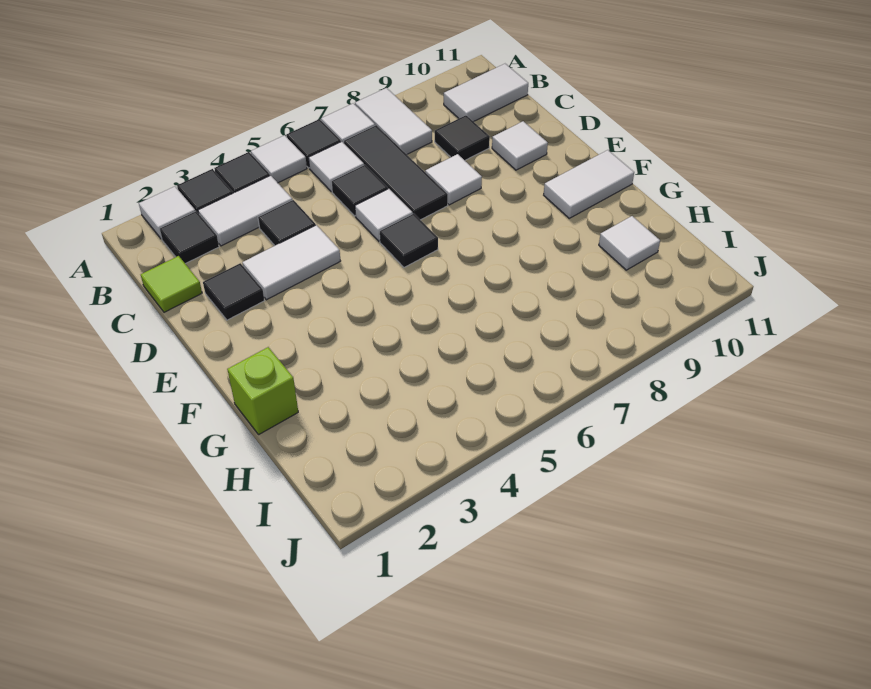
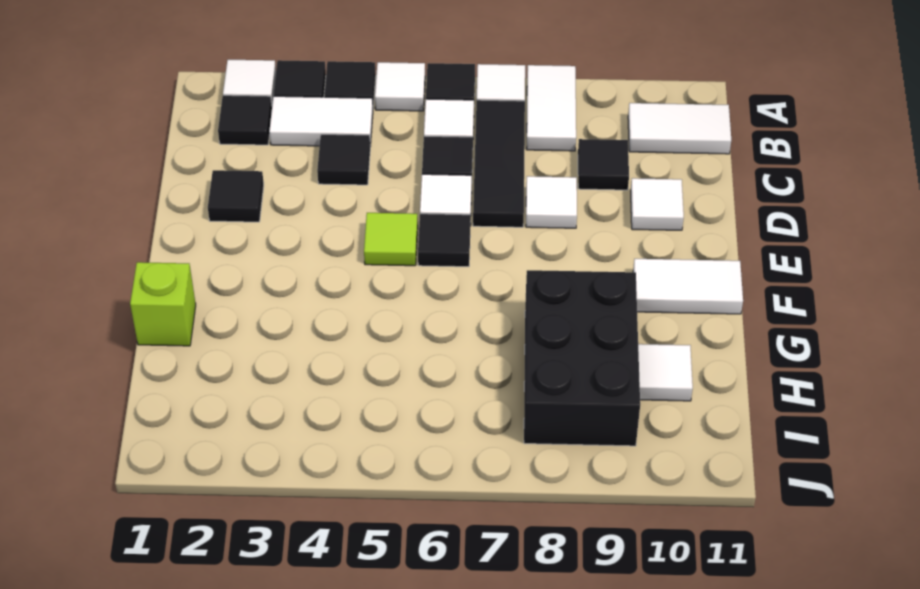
lime tile C1 level 1 -> lime tile E5 level 1
white tile D3:D4 level 1 -> none
none -> black brick G8:I9 level 1

